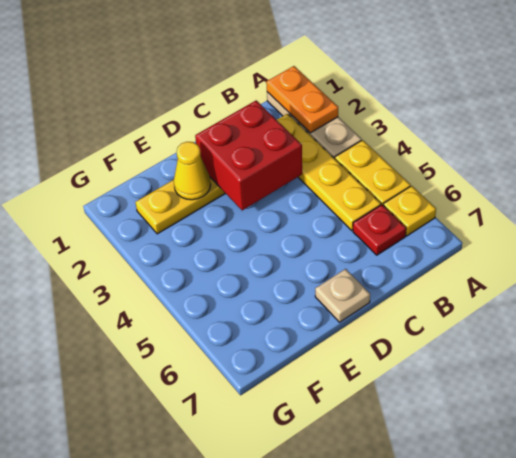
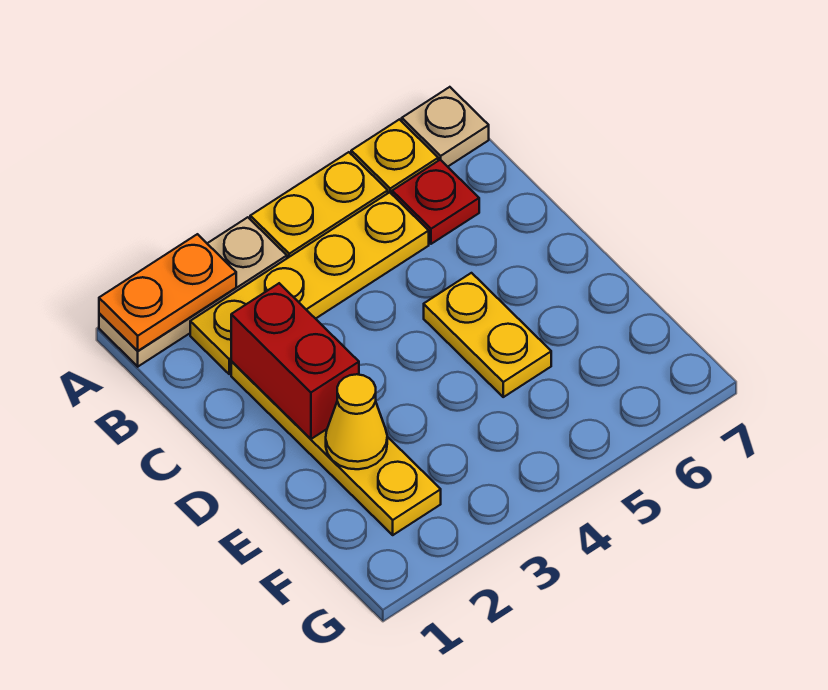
red brick C2:D3 level 2 -> red brick C2:D2 level 2
none -> yellow plate D5:E5 level 1
tan plate D7 level 1 -> tan plate A7 level 1

